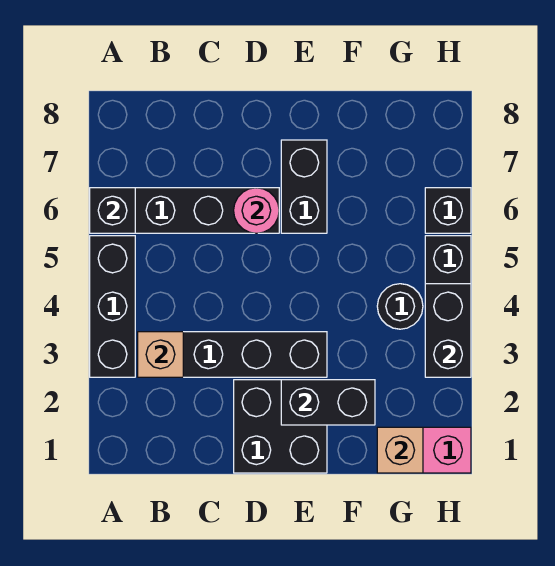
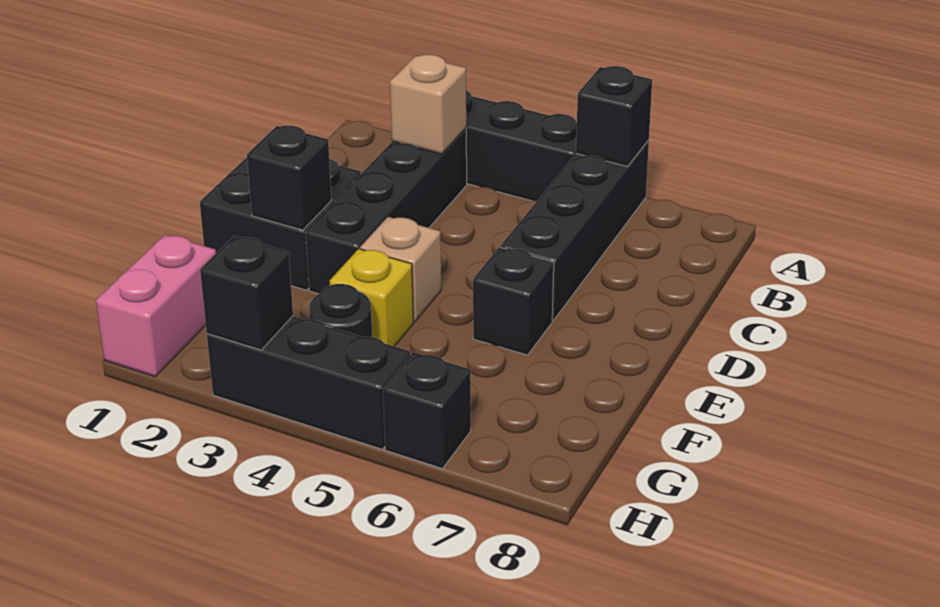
pink round brick D6 level 2 -> none
black brick E2:F2 level 2 -> black brick E2 level 2
black brick E6:E7 level 1 -> black brick E6 level 1
none -> yellow brick F4 level 1
tan brick G1 level 2 -> tan brick E4 level 1
black brick H3:H4 level 2 -> black brick H3 level 2

